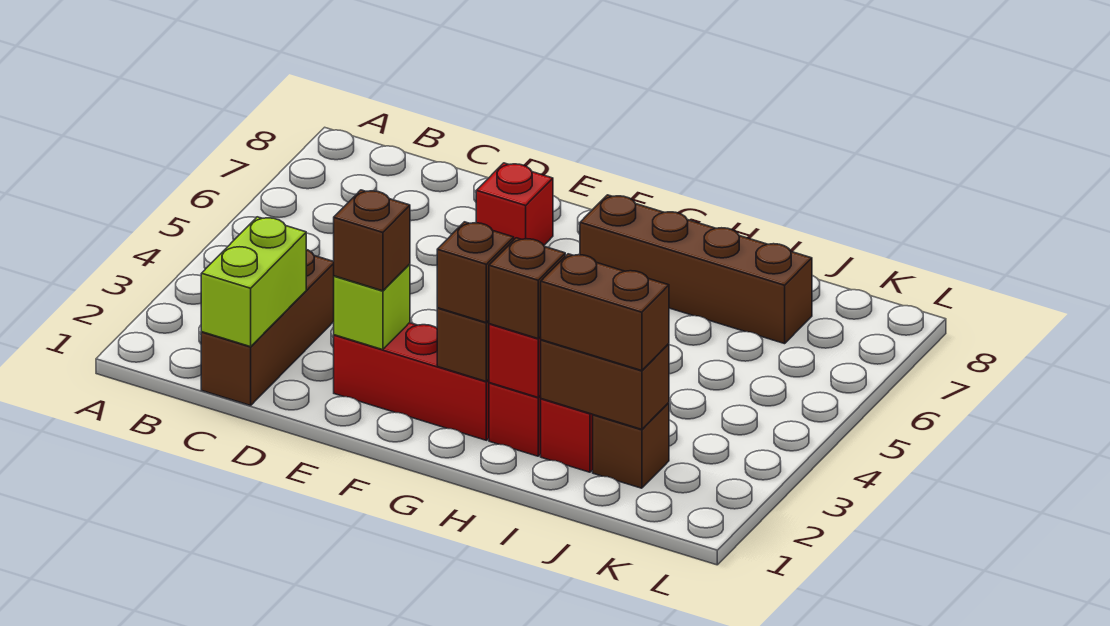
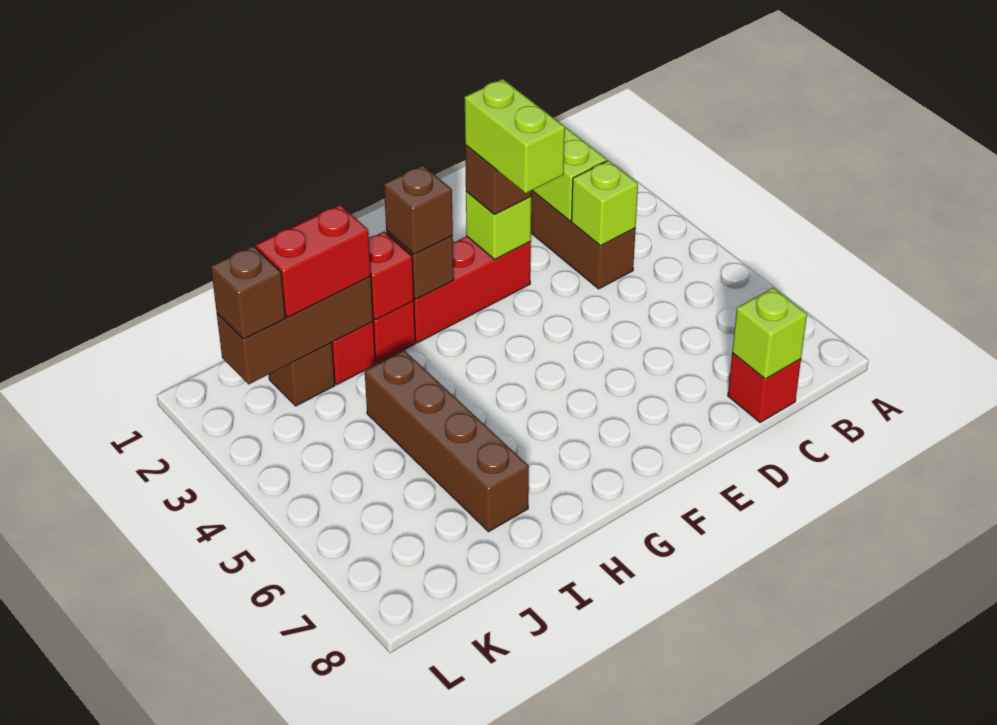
none -> lime brick C3 level 2
none -> lime brick C8 level 2
none -> lime brick E2:E3 level 4
red brick E7 level 1 -> red brick C8 level 1
brown brick G7:J7 level 1 -> brown brick I4:I7 level 1
brown brick H2 level 3 -> brown brick K2 level 3
brown brick I2:J2 level 2 -> brown brick I2:K2 level 2
brown brick I2:J2 level 3 -> red brick I2:J2 level 3

